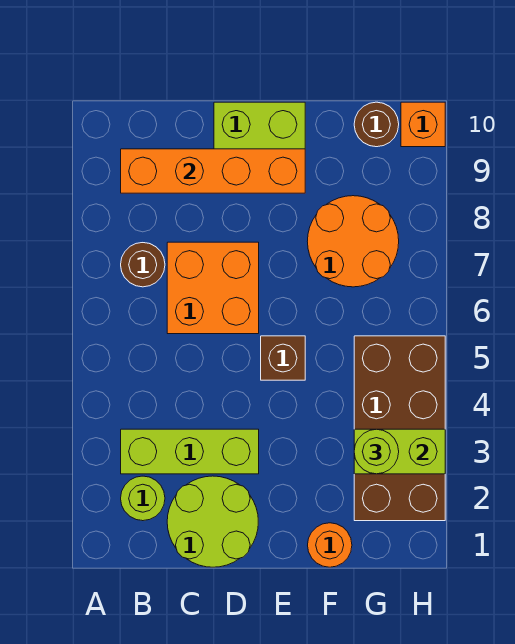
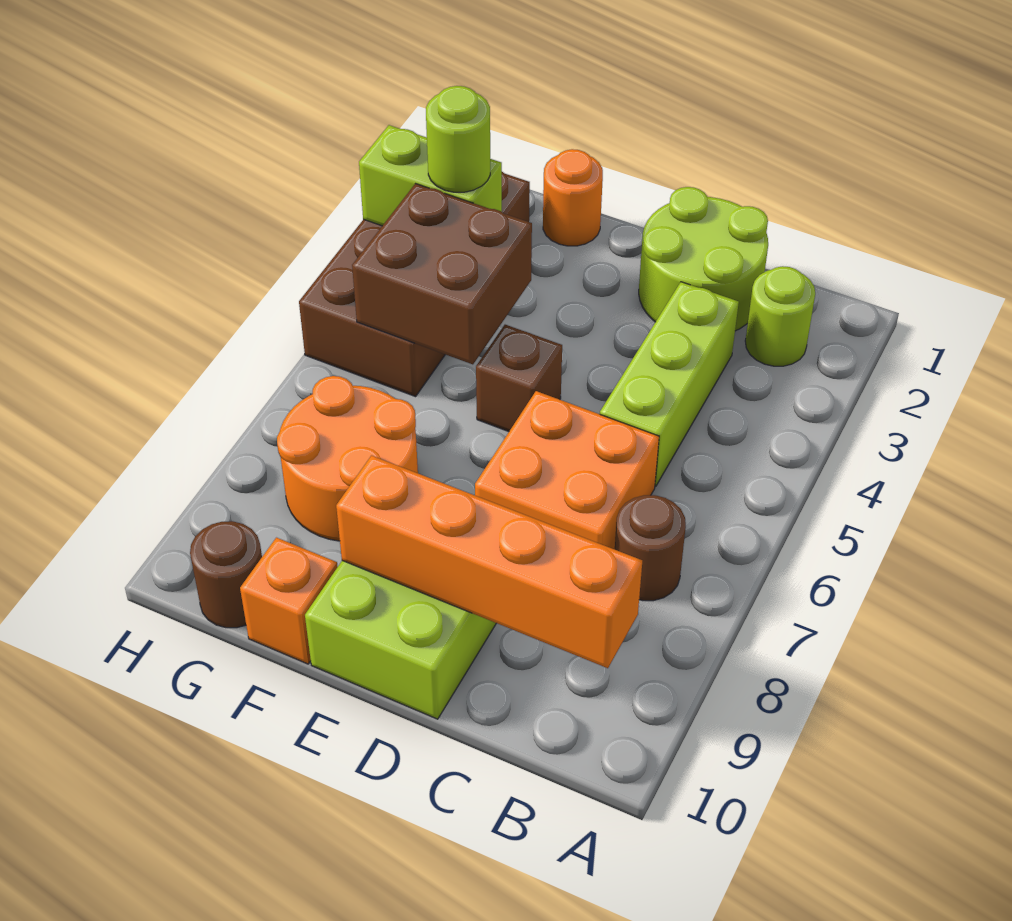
lime brick B3:D3 level 1 -> lime brick C3:C5 level 1
none -> brown brick F4:G5 level 2
orange brick H10 level 1 -> orange brick F10 level 1

